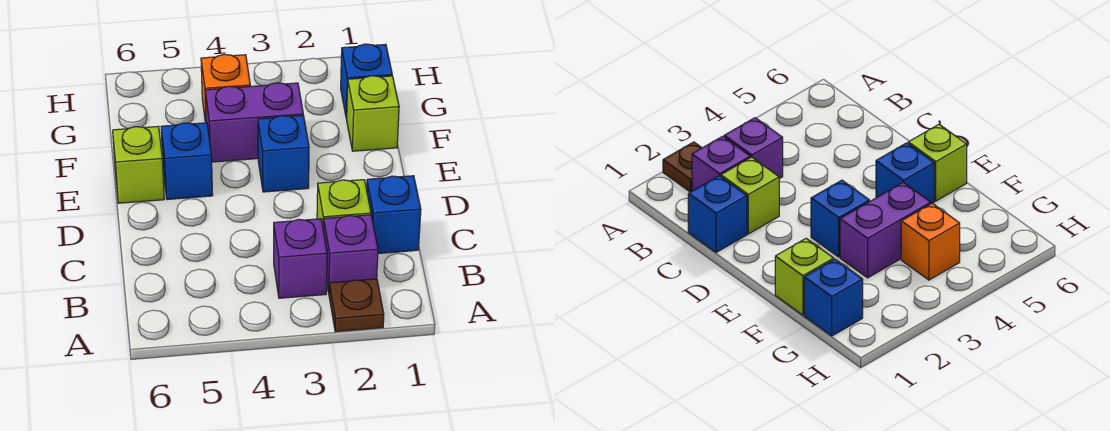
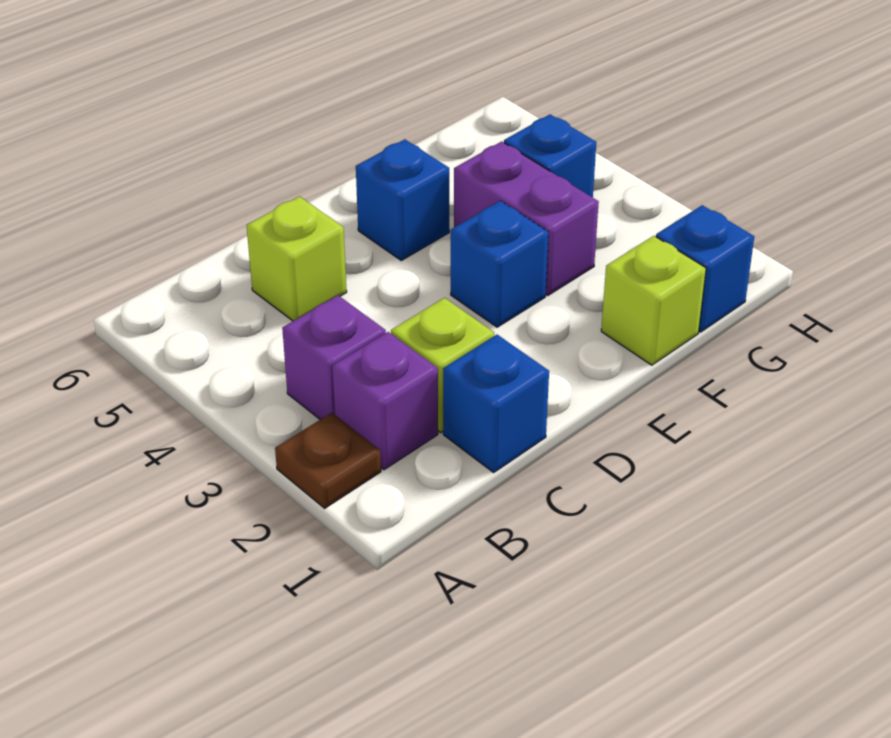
lime brick E6 level 1 -> lime brick C5 level 1
orange brick G4 level 1 -> blue brick G4 level 1

